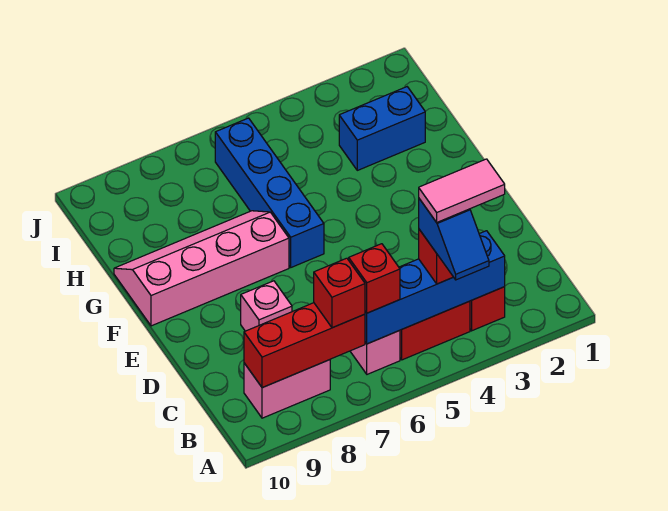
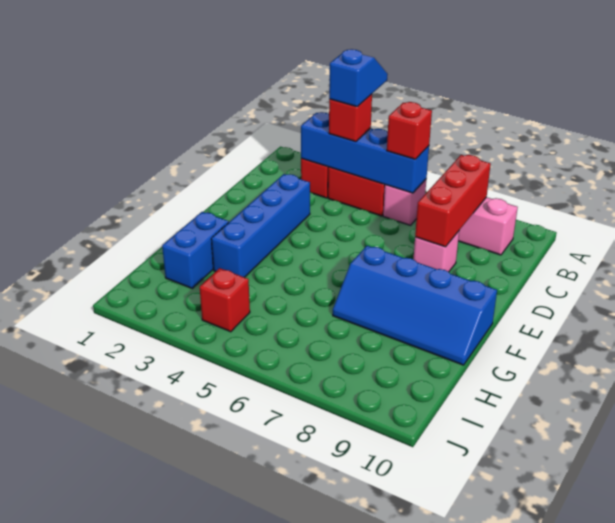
pink tile B3:B4 level 5 -> none
red brick B7:B9 level 2 -> red brick B8:D8 level 2
red brick B7 level 3 -> red brick I4 level 1
blue brick F6:I6 level 1 -> blue brick D3:G3 level 1
pink slope F7:G10 level 1 top F -> blue slope F7:G10 level 1 top F
blue brick H2:H3 level 1 -> blue brick G2:H2 level 1

